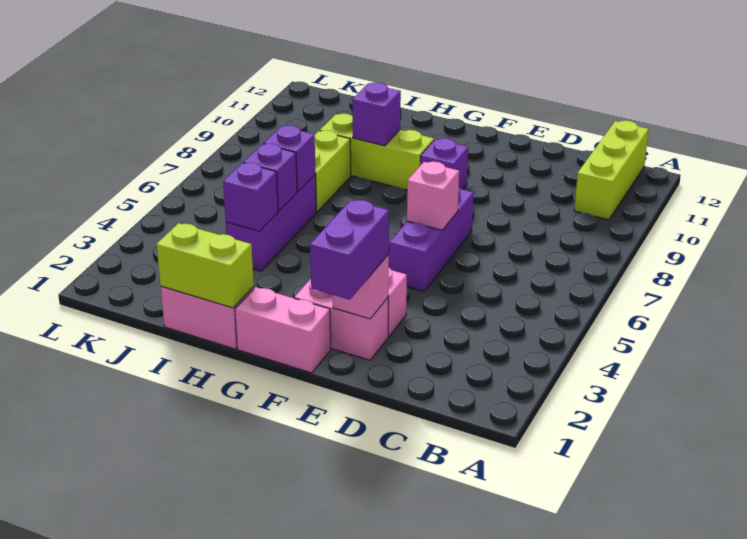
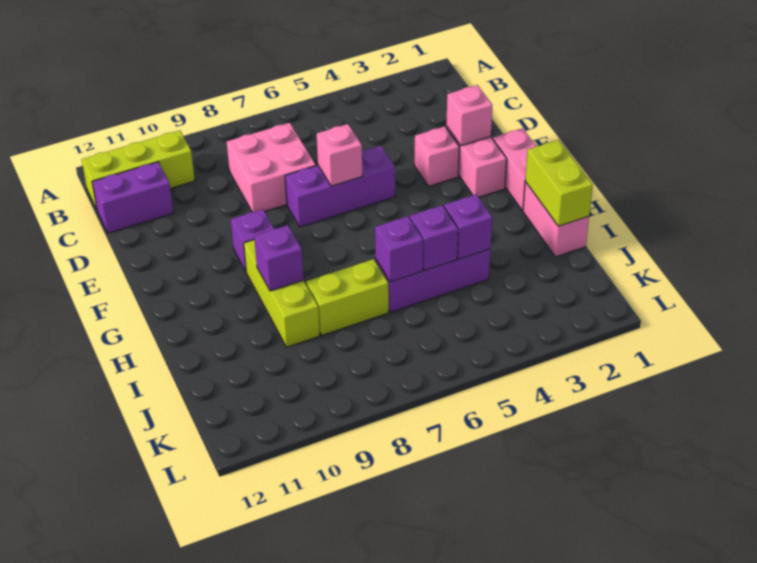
none -> pink brick C7:D8 level 1
purple brick E1:E2 level 3 -> purple brick C11:C12 level 1

